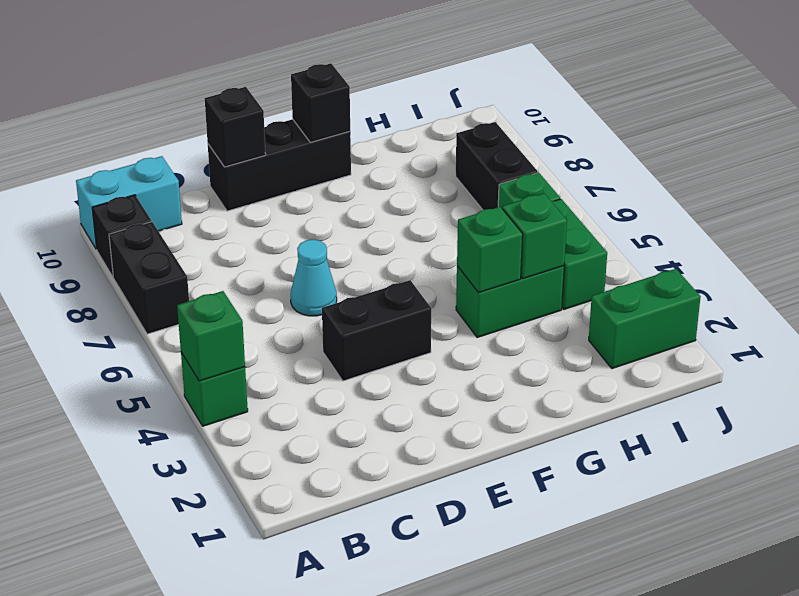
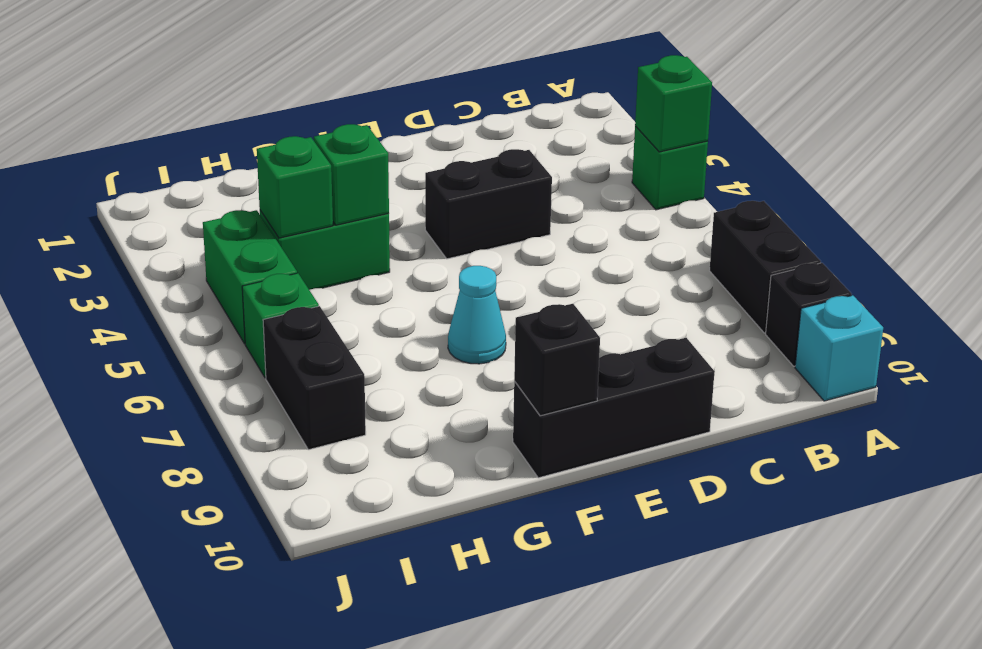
cyan brick A10:B10 level 1 -> cyan brick A10 level 1
cyan cone D6 level 1 -> cyan cone F7 level 1
black brick D10 level 2 -> none
green brick I2:J2 level 1 -> none

